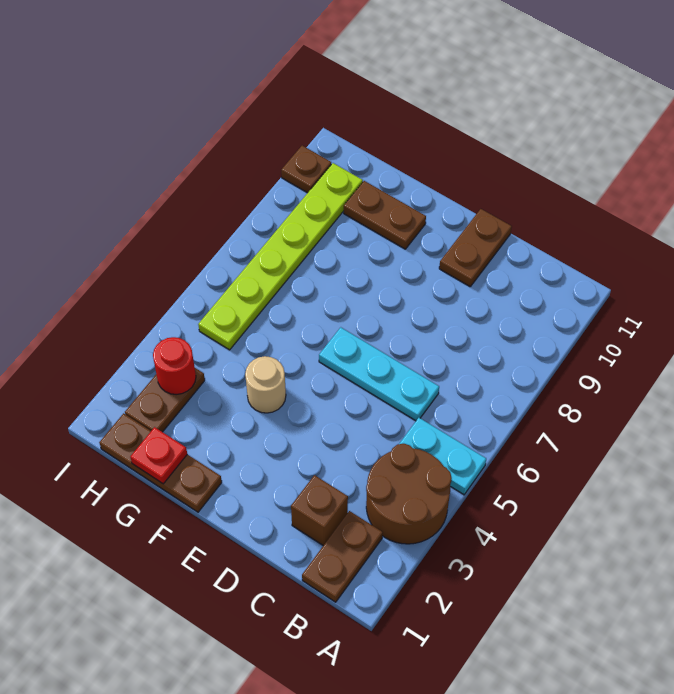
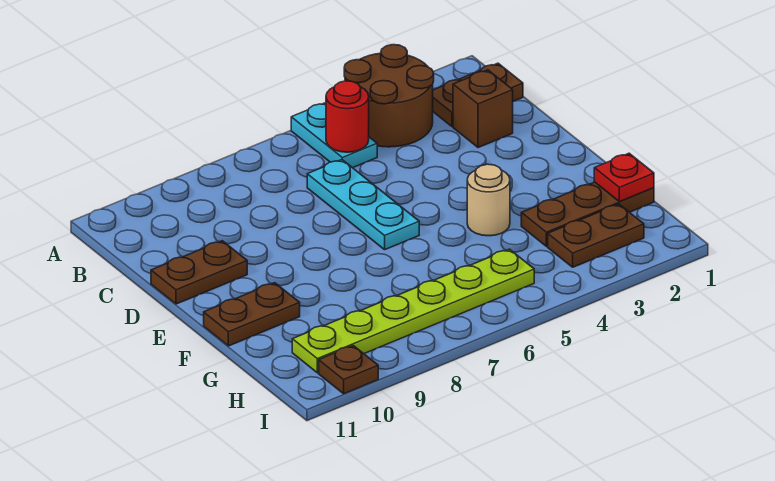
brown plate F1:H1 level 1 -> brown plate G1:G3 level 1
brown plate F10:G10 level 1 -> brown plate F10:F11 level 1
red round brick H3 level 2 -> red round brick B5 level 2

